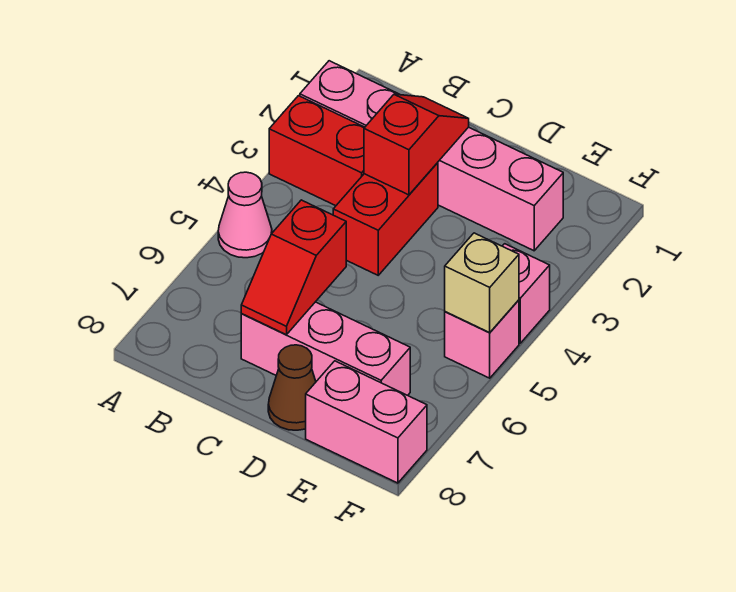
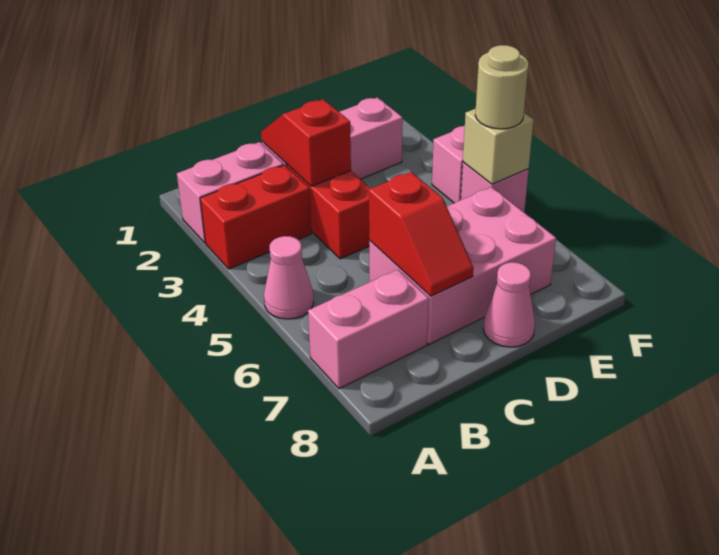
pink brick C7:E7 level 1 -> pink brick C6:E7 level 1
brown cone D8 level 1 -> pink cone D8 level 1
pink brick E8:F8 level 1 -> pink brick A7:B7 level 1
none -> tan round brick F5 level 3

